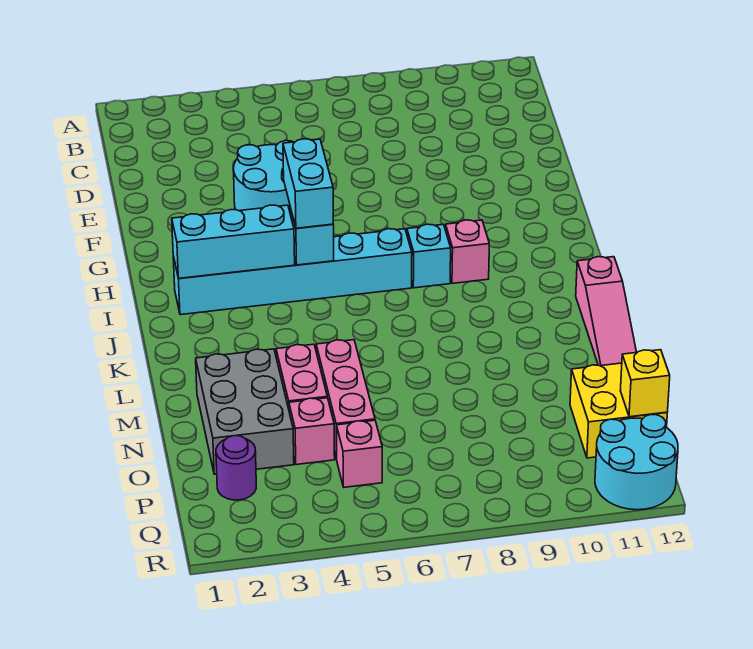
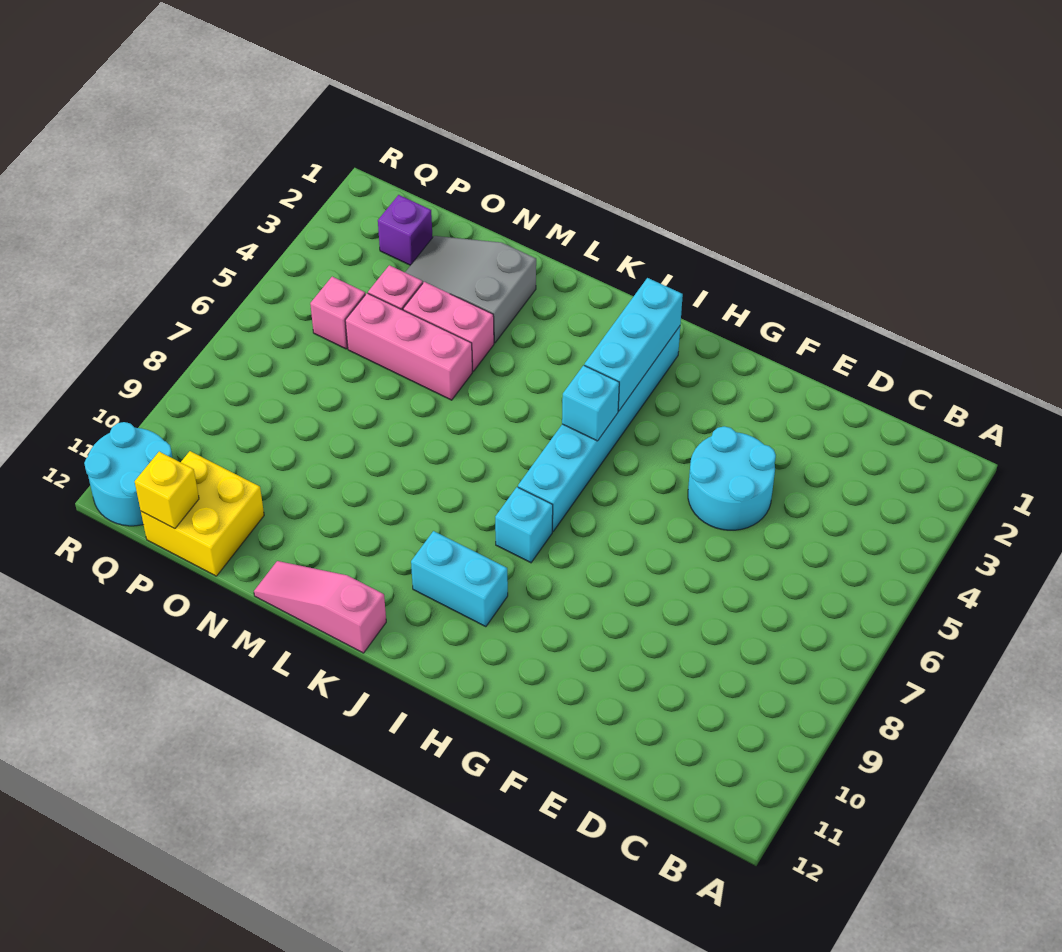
cyan brick H5:I5 level 3 -> cyan brick I10:J10 level 1
pink brick I9 level 1 -> none
grey brick M2:O3 level 1 -> grey slope M2:O3 level 1 top M
purple round brick P2 level 1 -> purple brick P2 level 1

